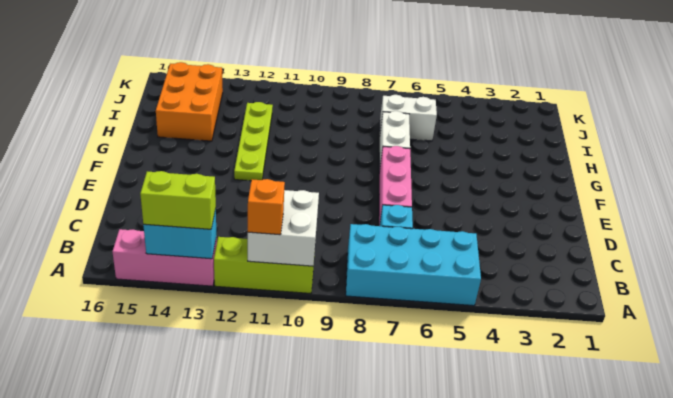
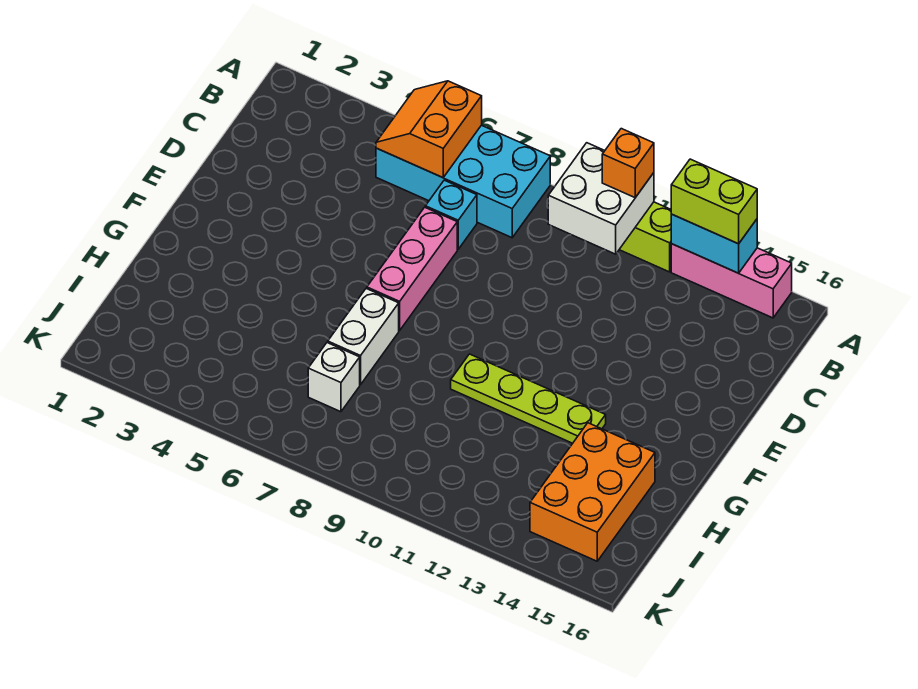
none -> orange slope A5:B6 level 2 top 6
lime plate F12:I12 level 1 -> lime plate G10:G13 level 1
white brick I6:I7 level 1 -> white brick I7 level 1

